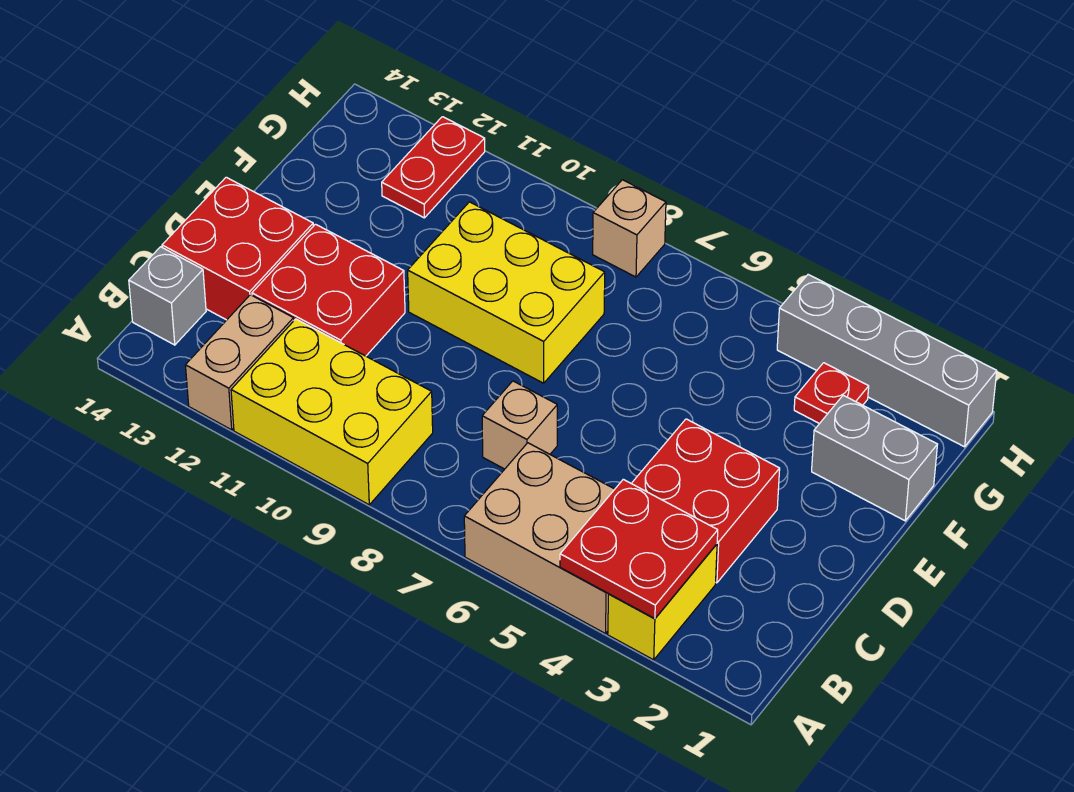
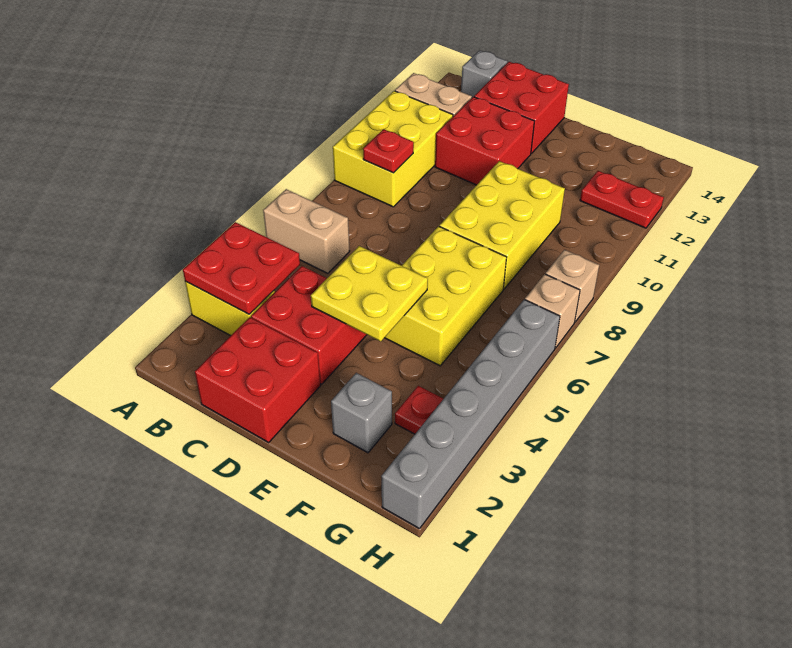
tan brick A4:B6 level 1 -> tan brick A6:B6 level 1
none -> red plate B9 level 2
none -> red brick C1:D2 level 1
tan brick C7 level 1 -> tan brick H7 level 1
none -> yellow plate D4:E5 level 2
none -> yellow brick E5:F7 level 1
grey brick F1:F2 level 1 -> grey brick F2 level 1
grey brick H1:H4 level 1 -> grey brick H1:H6 level 1

